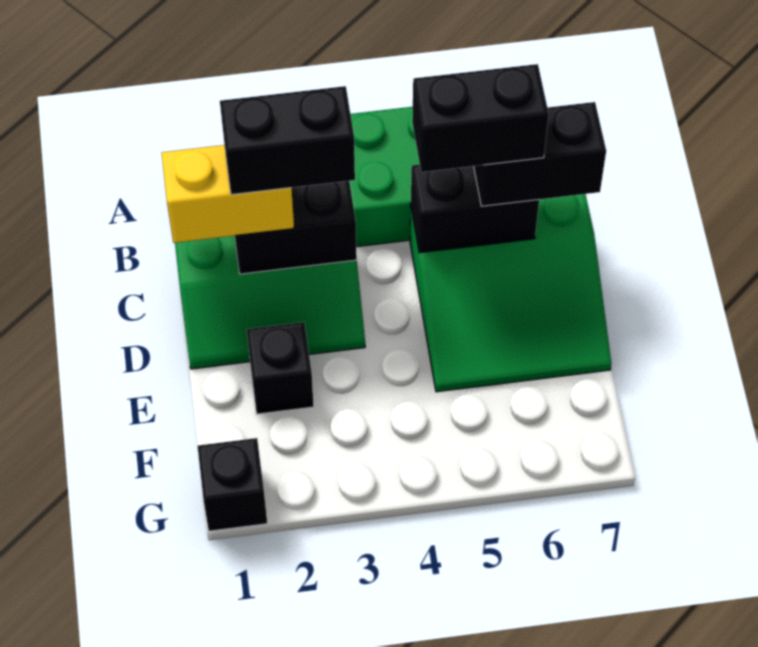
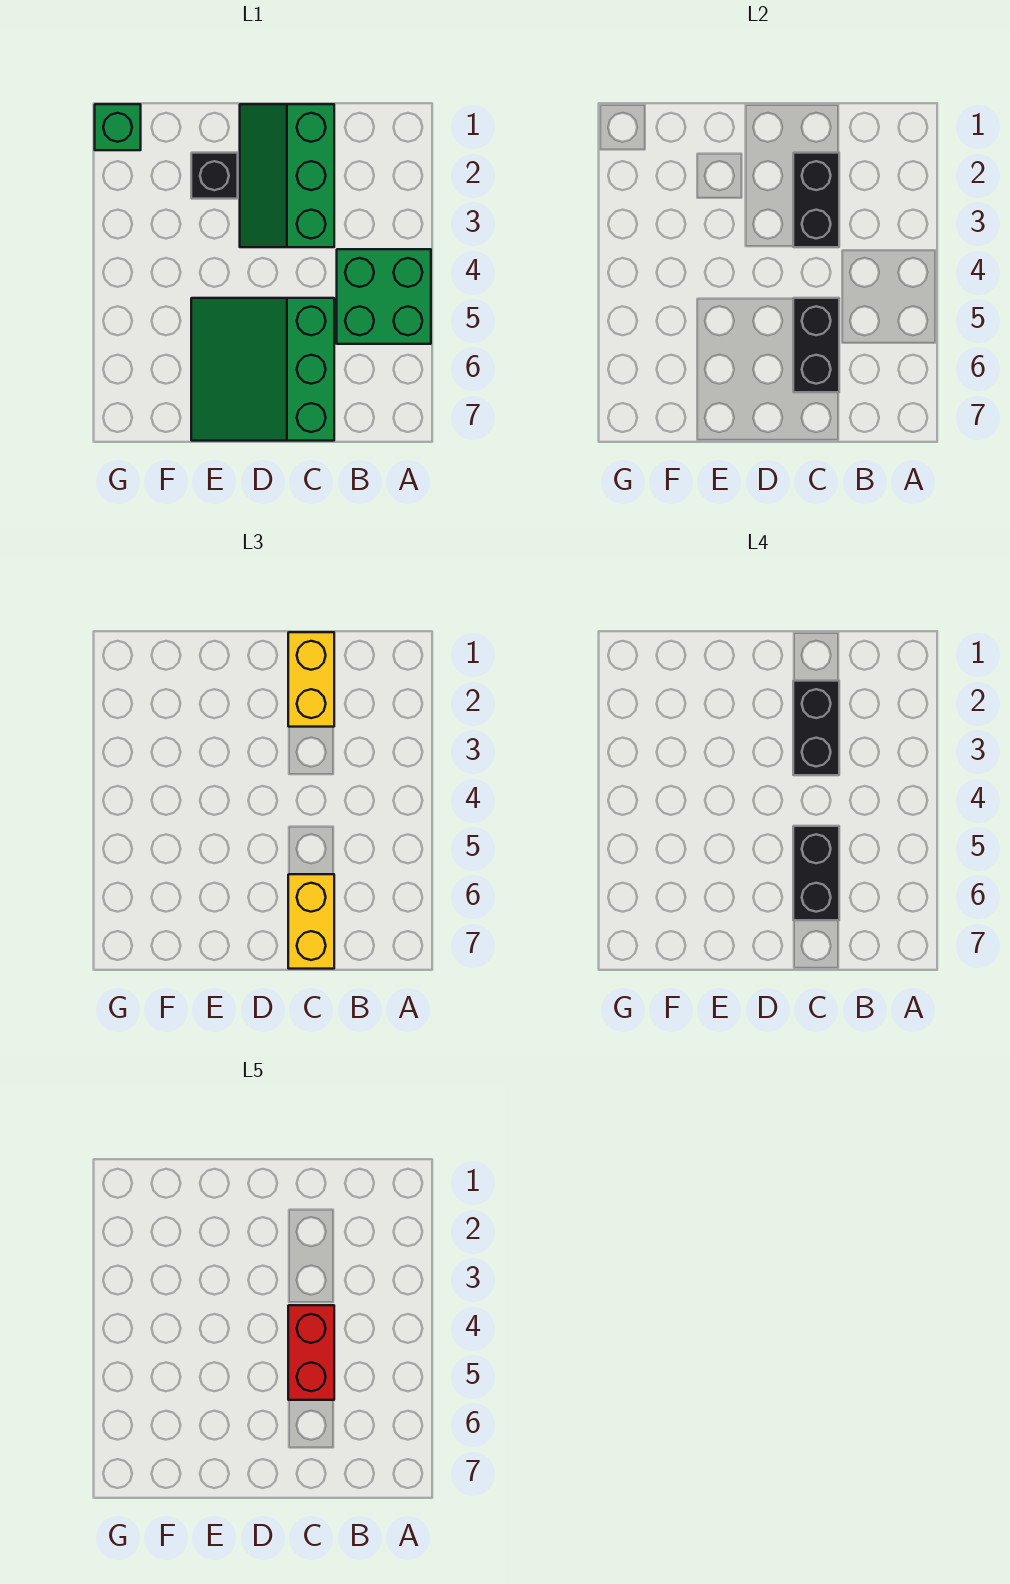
none -> red brick C4:C5 level 5
black brick C6:C7 level 3 -> yellow brick C6:C7 level 3
black brick G1 level 1 -> green brick G1 level 1

